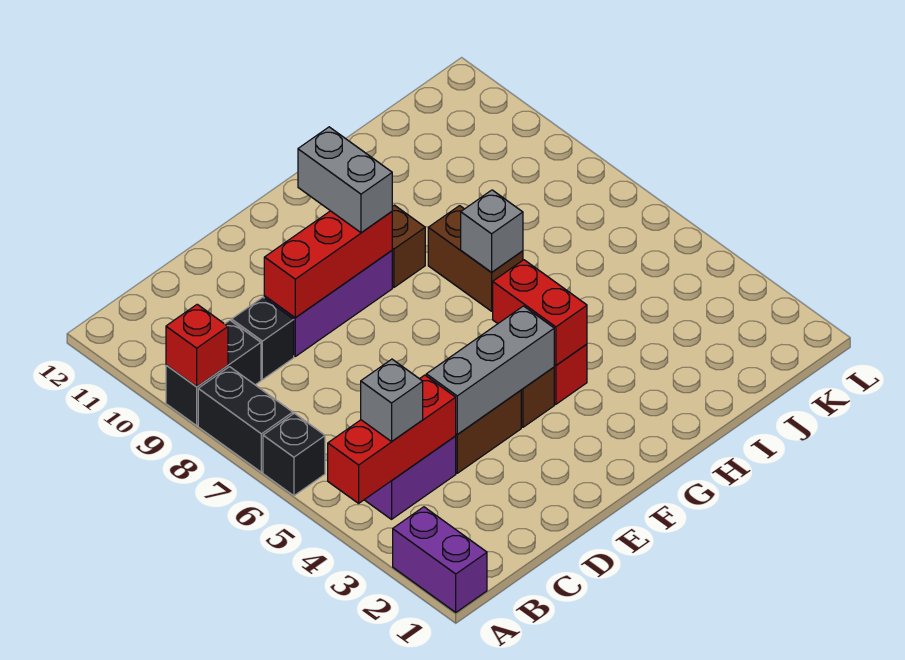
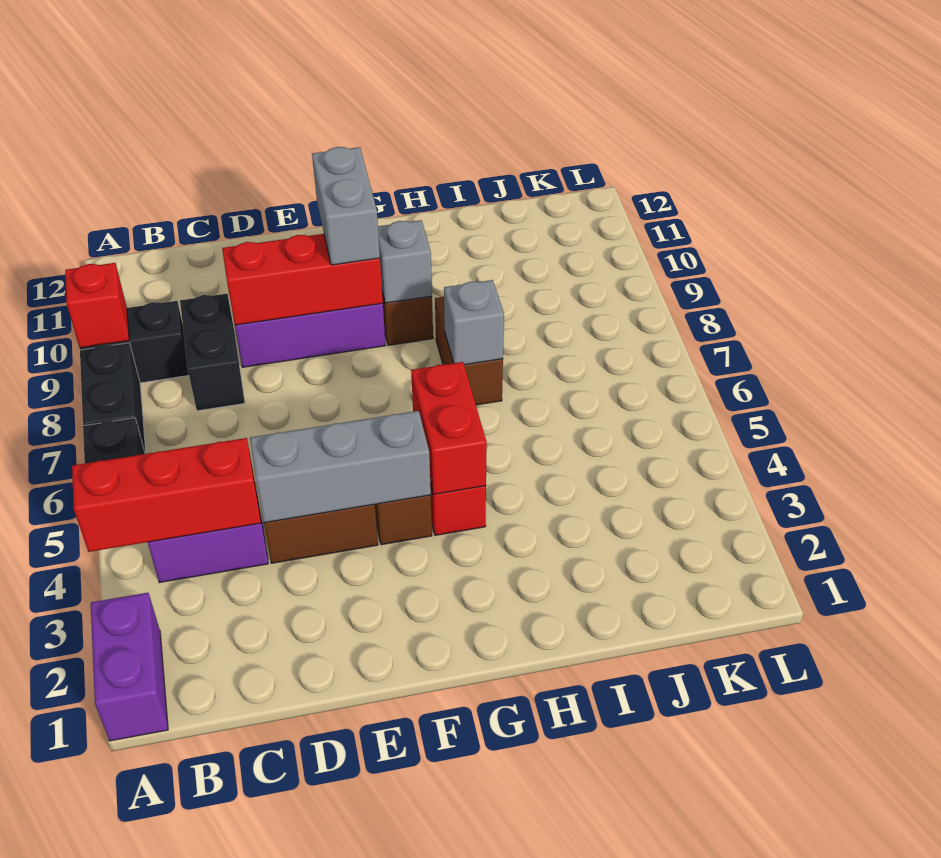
grey brick B4 level 3 -> grey brick G9 level 2
black brick C9 level 1 -> black brick C8:C9 level 1

